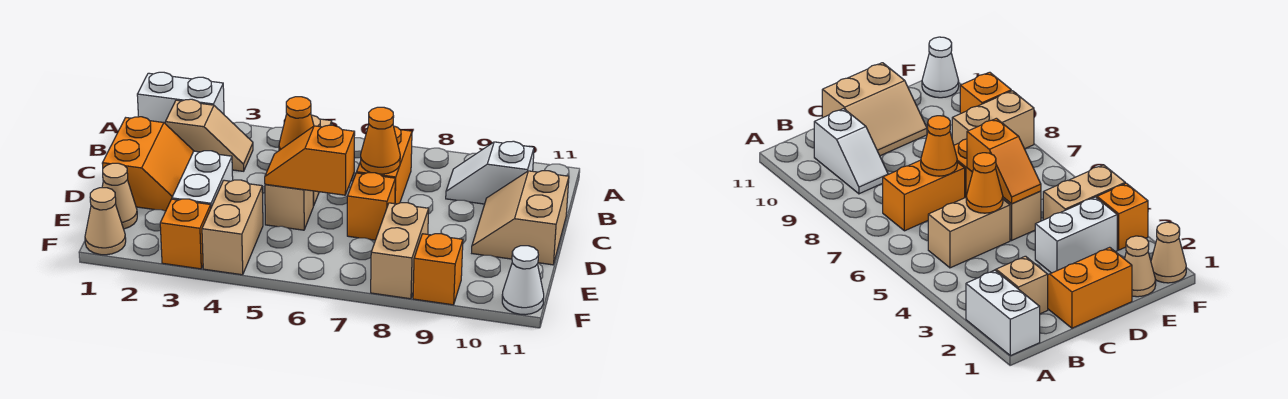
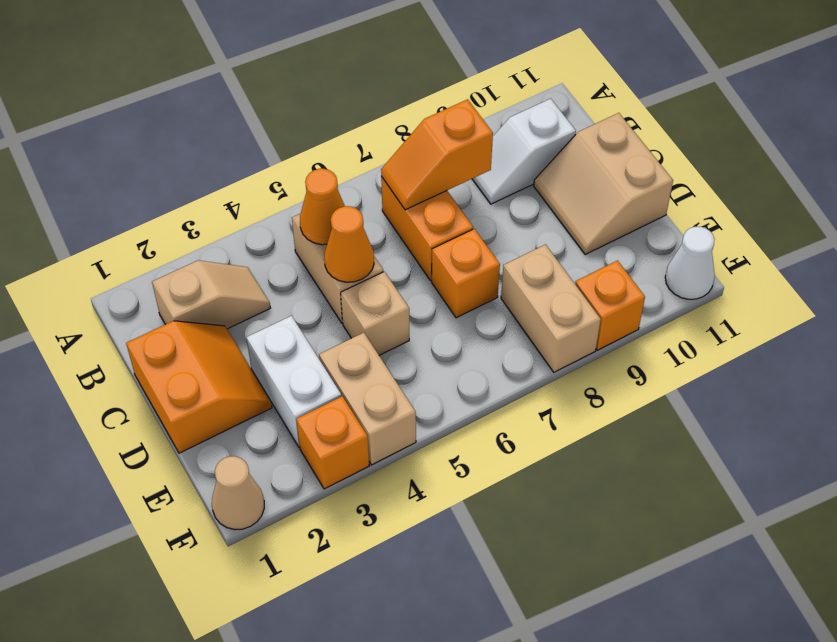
white brick A1:A2 level 1 -> none
orange cone C7 level 2 -> orange cone B5 level 2
orange slope D5:D6 level 2 top 6 -> orange slope B7:B8 level 2 top 8
tan cone E1 level 1 -> none

